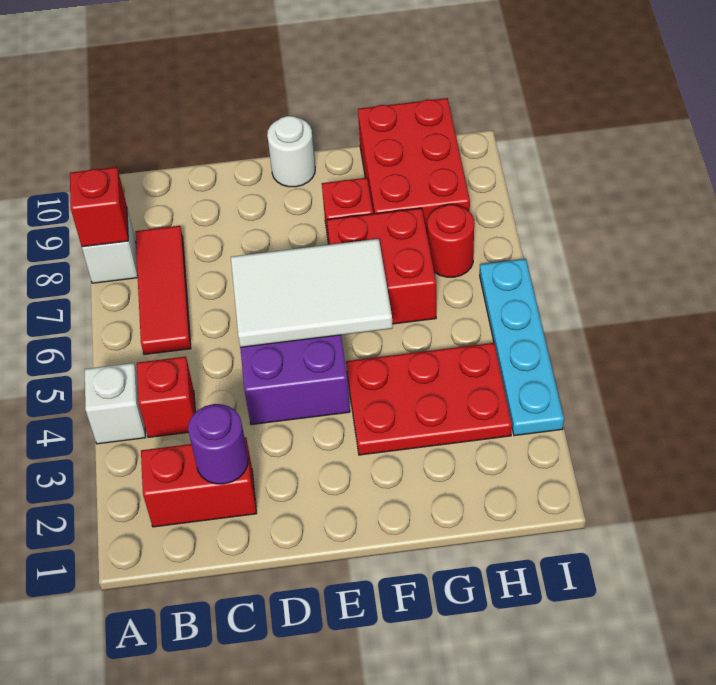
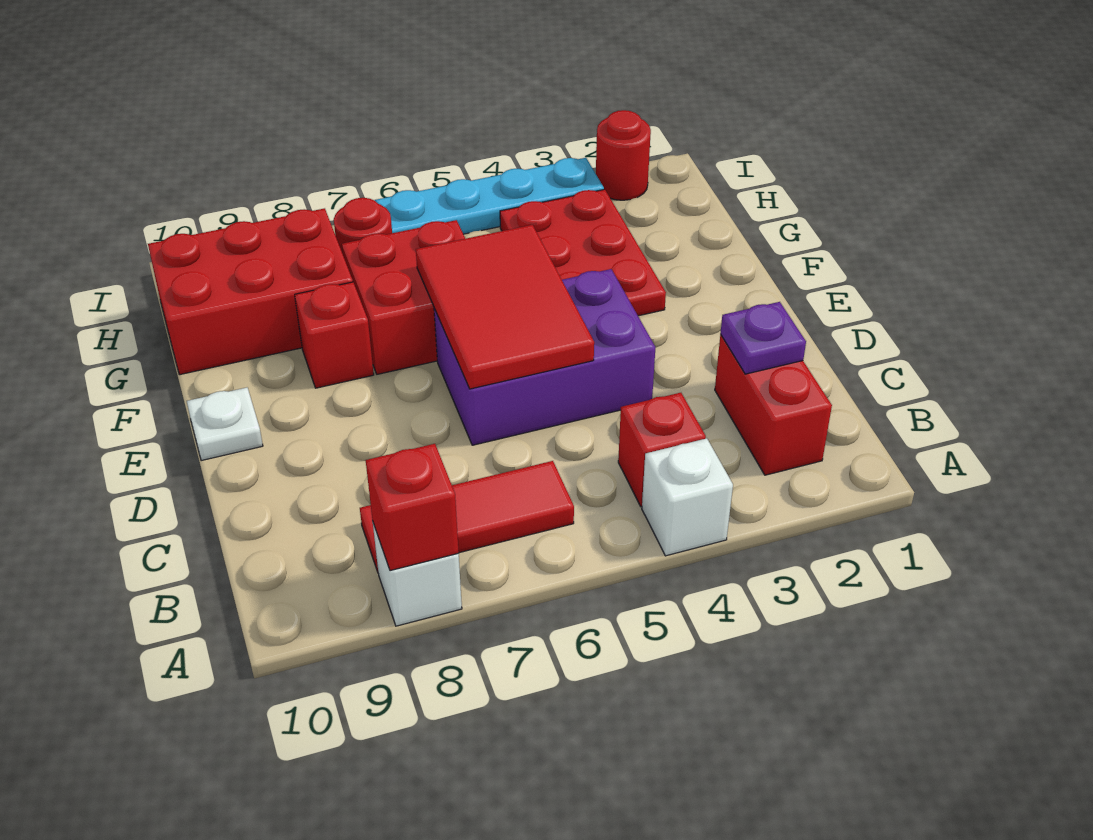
purple round brick C2 level 2 -> purple plate C2 level 2
white tile D5:F6 level 2 -> red tile D5:F6 level 2
white round brick E10 level 1 -> white plate E10 level 1
none -> red round brick I2 level 1

